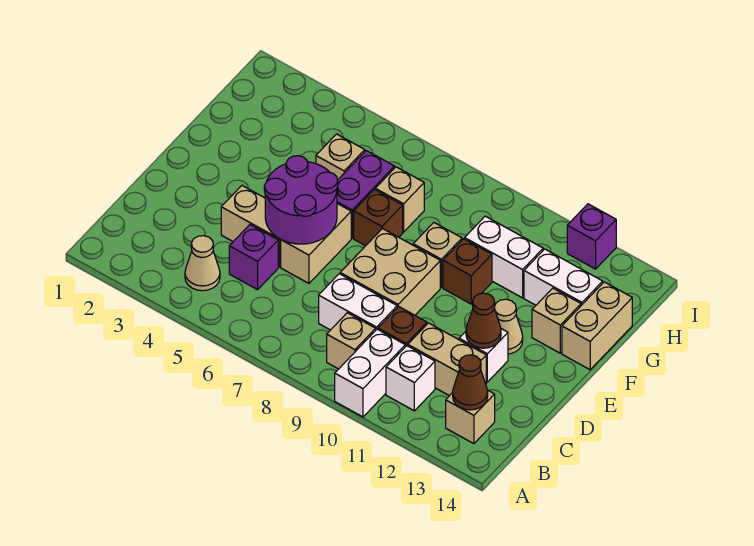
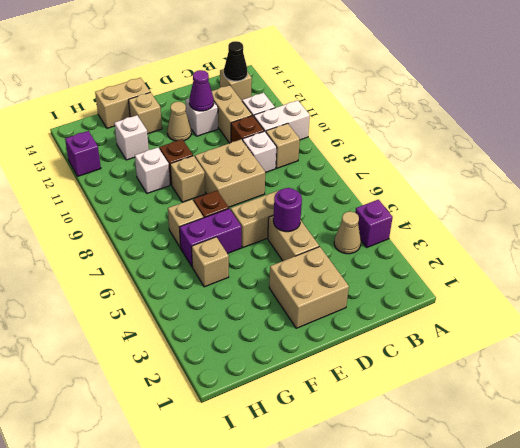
brown cone B13 level 2 -> black cone B13 level 2
purple brick C5 level 1 -> purple brick A4 level 1
white brick C8:C9 level 1 -> white brick C9 level 1
none -> tan brick D2:E3 level 1
purple round brick D5:E6 level 2 -> purple round brick D5 level 2
brown cone D12 level 2 -> purple cone D12 level 2
white brick G10:G11 level 1 -> white brick G10 level 1
white brick G12:G13 level 1 -> white brick G12 level 1

